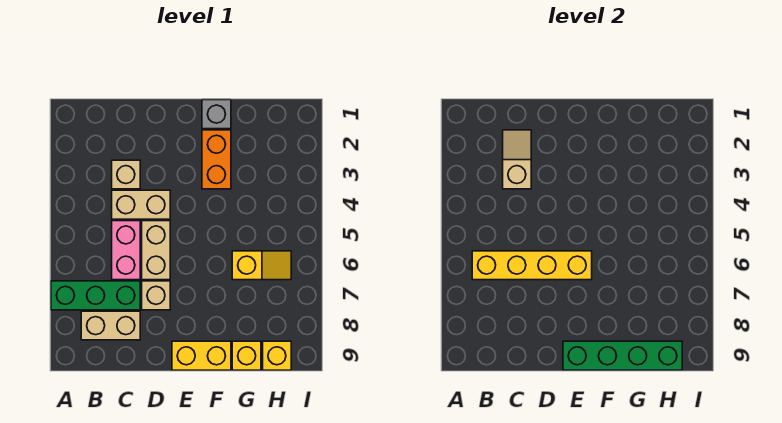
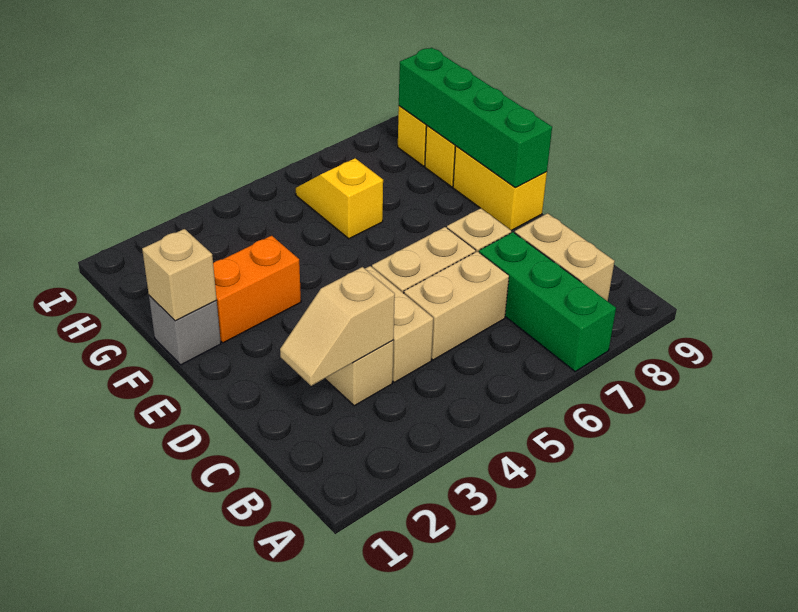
yellow brick B6:E6 level 2 -> none
pink brick C5:C6 level 1 -> tan brick C5:C6 level 1
none -> tan brick F1 level 2

